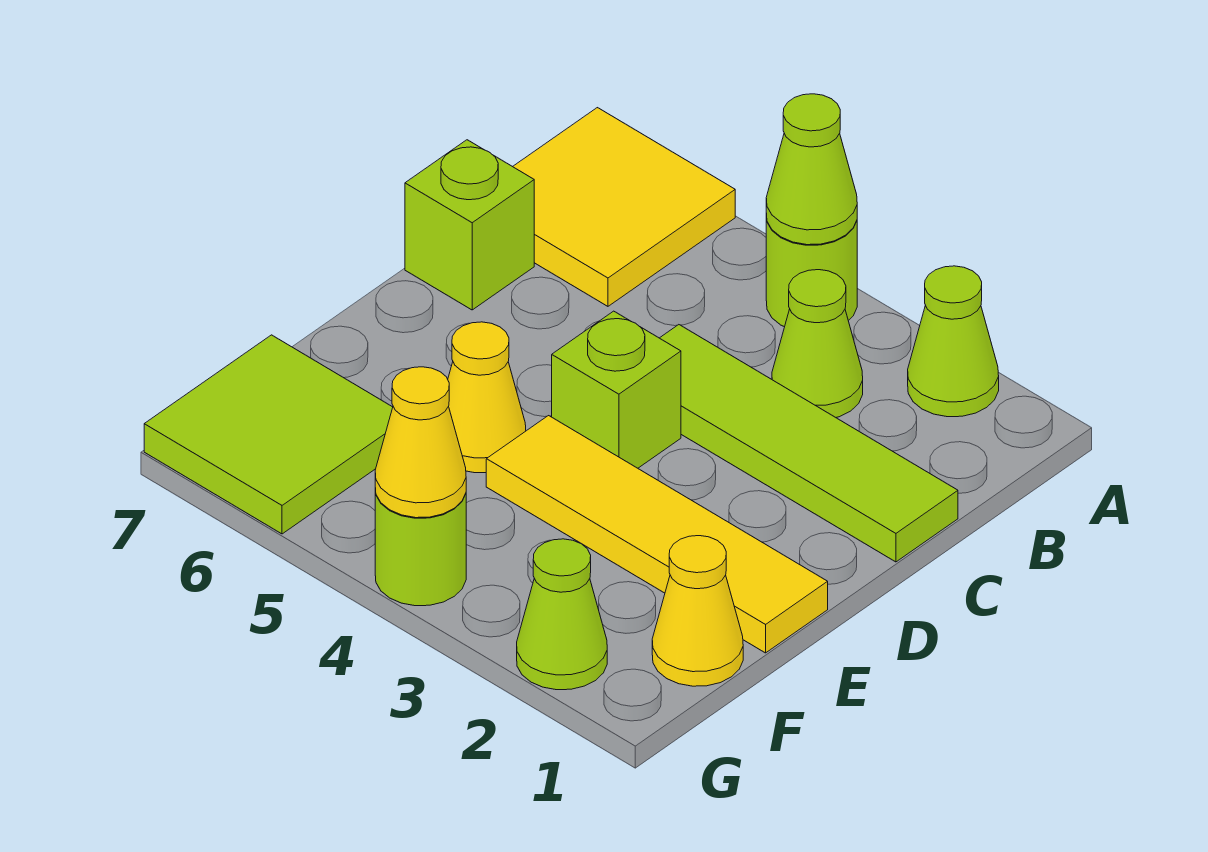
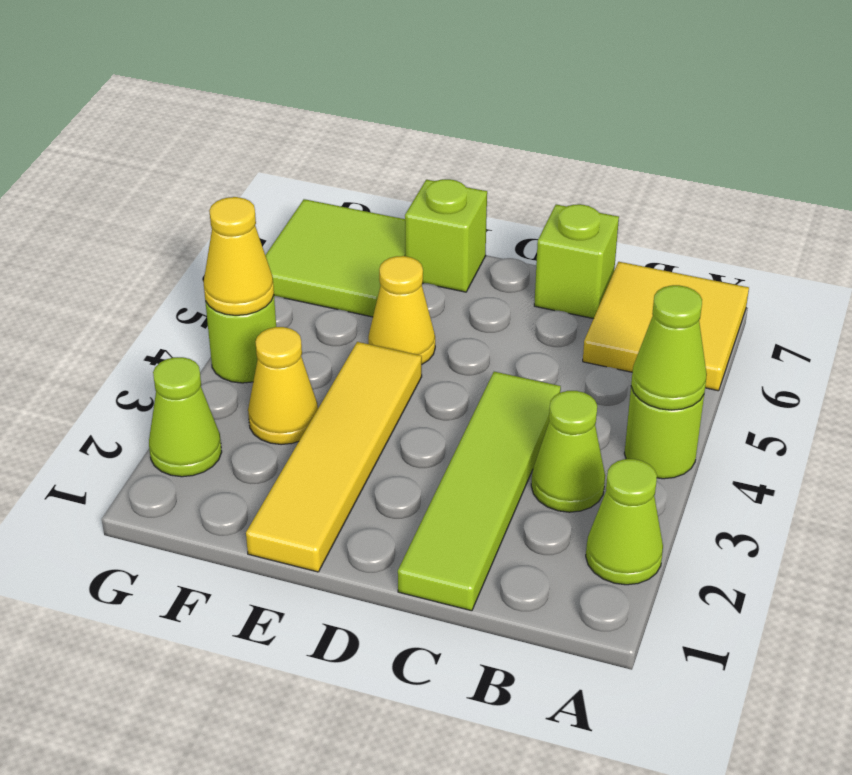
lime brick D4 level 1 -> lime brick E7 level 1
yellow cone F1 level 1 -> yellow cone F3 level 1

